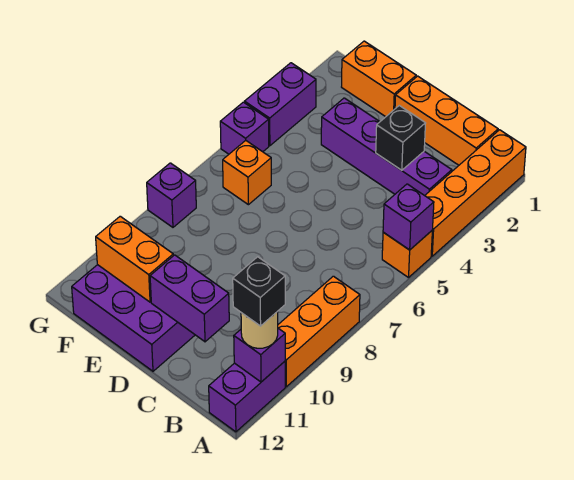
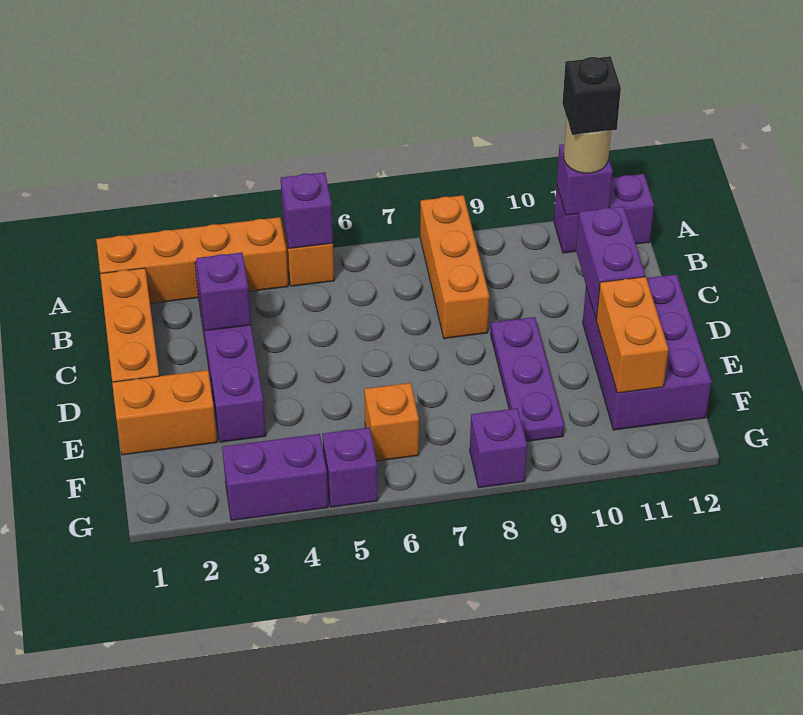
orange brick A8:A10 level 1 -> orange brick A8:C8 level 1
black brick C3 level 2 -> purple brick C3 level 2
none -> purple plate D9:F9 level 1
orange brick E1:F1 level 1 -> orange brick E1:E2 level 1

